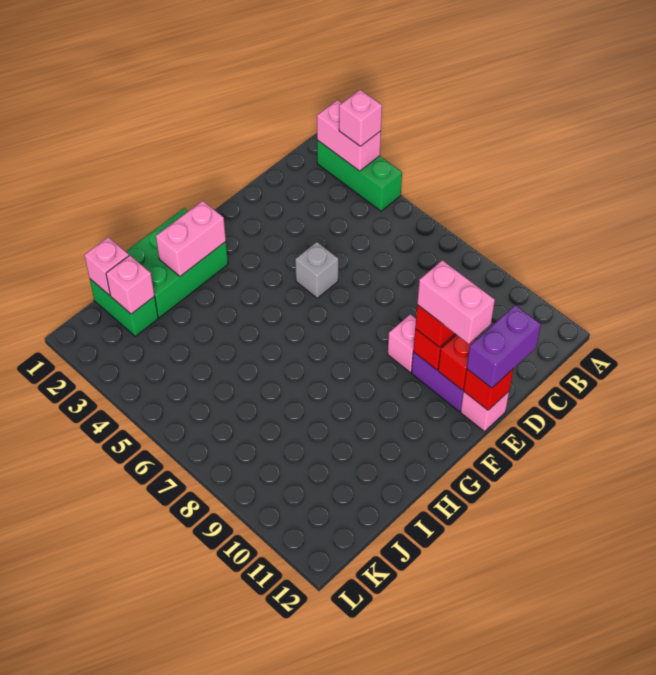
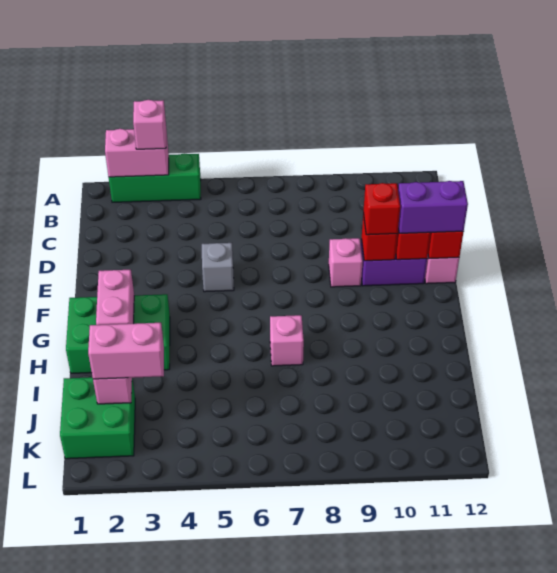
purple brick D12:E12 level 3 -> purple brick E11:E12 level 3
pink brick E10:E11 level 4 -> pink brick J2:J3 level 3
green brick G1:I2 level 1 -> green brick G1:H3 level 1
green brick J1:J2 level 1 -> green brick J1:K2 level 1
pink brick J1 level 2 -> pink brick H7 level 1

